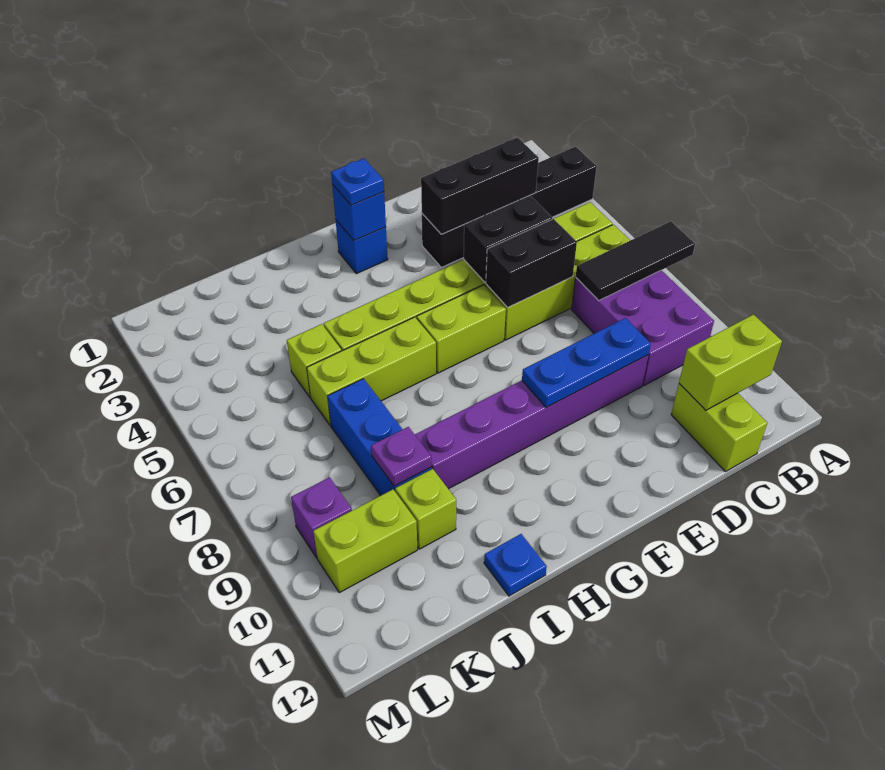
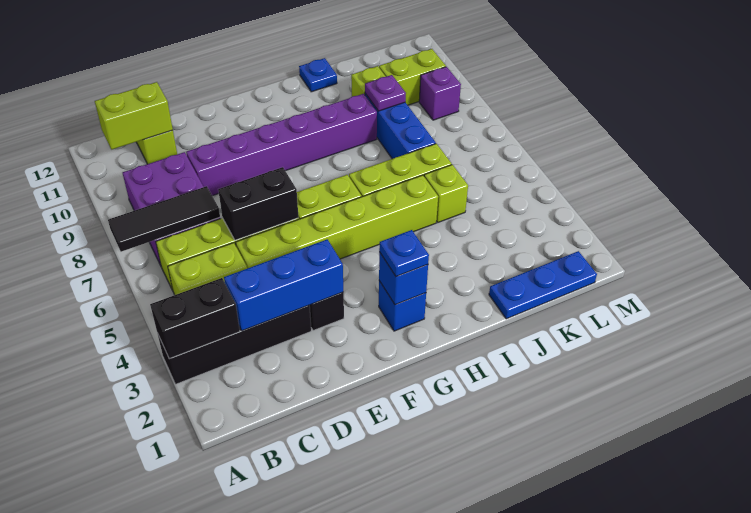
black brick C3:E3 level 2 -> blue brick C3:E3 level 2
black brick D5:E5 level 2 -> black brick A3:B3 level 2
blue plate D9:F9 level 2 -> blue plate J1:L1 level 1

